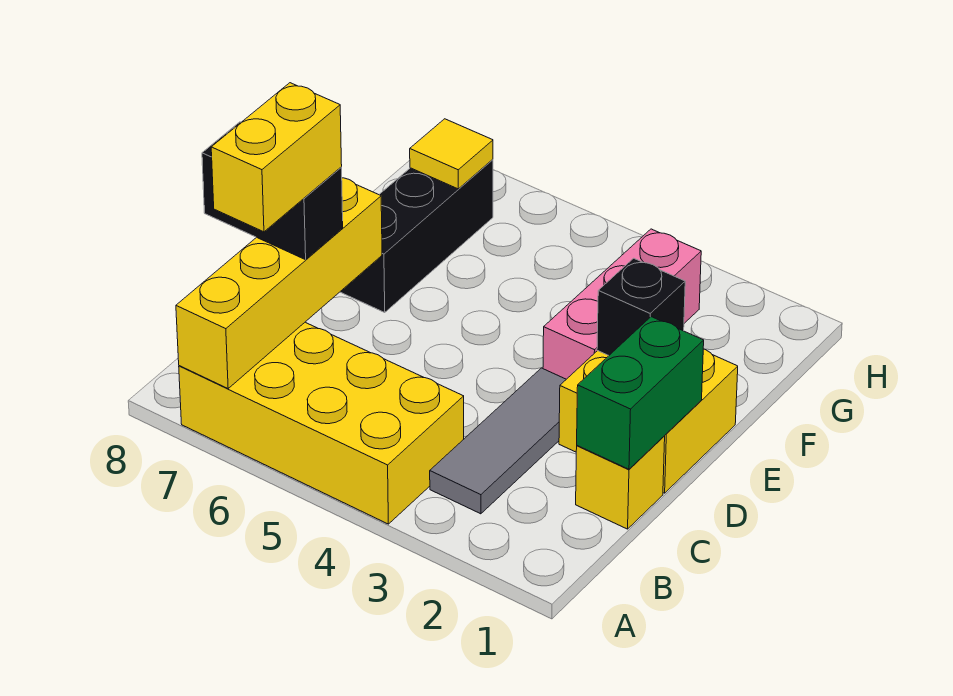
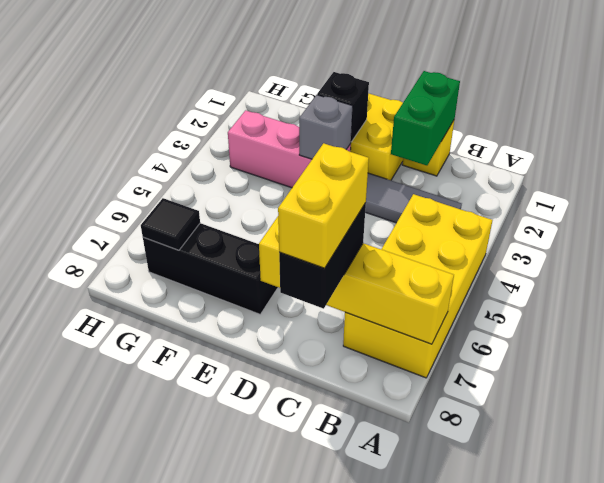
yellow brick B7:C7 level 4 -> yellow brick C7:C8 level 4
green brick C1:D1 level 2 -> green brick C1:C2 level 2
none -> grey brick E3 level 2
yellow tile G7 level 2 -> black tile G7 level 2

